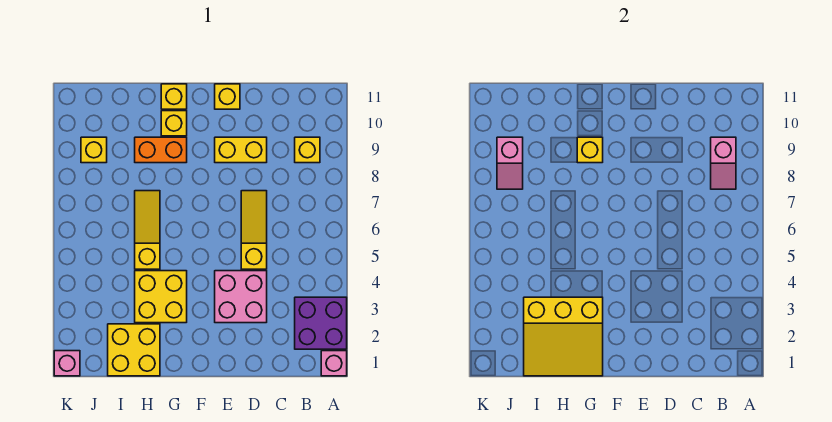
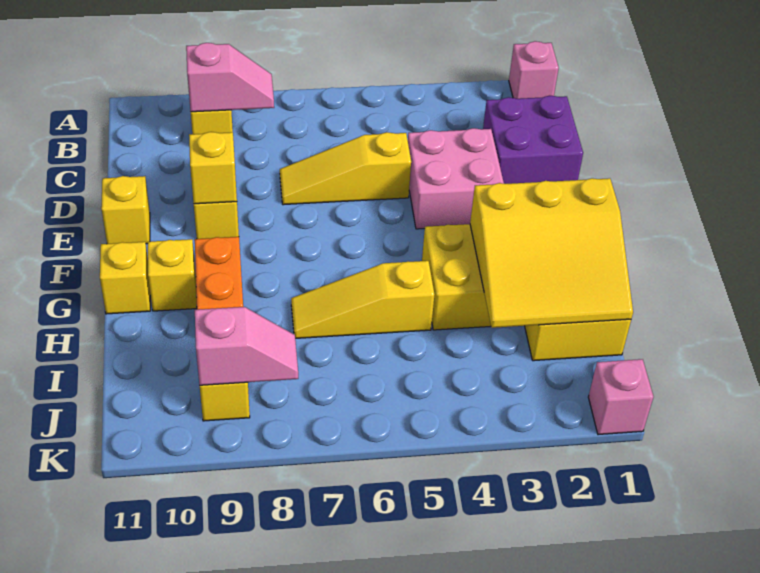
purple brick A2:B3 level 1 -> purple brick C1:D2 level 1
yellow slope G1:I3 level 2 top 3 -> yellow slope G1:I3 level 2 top G
yellow brick G9 level 2 -> yellow brick E9 level 2

